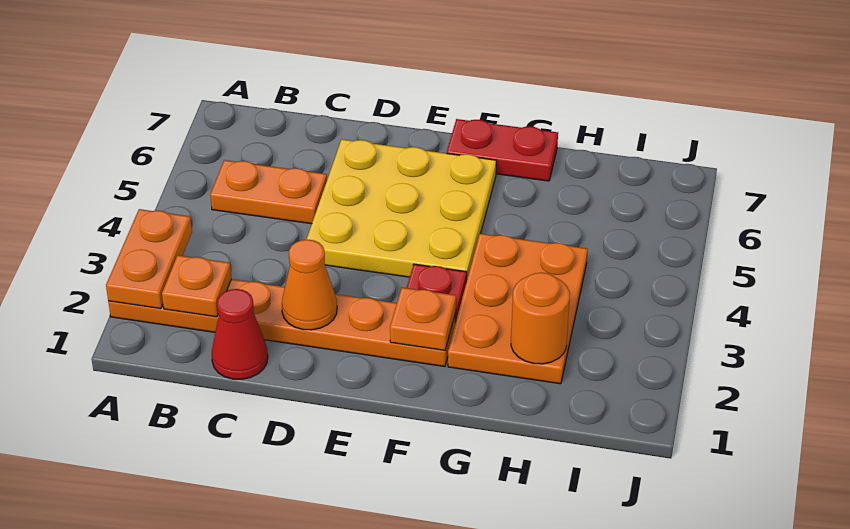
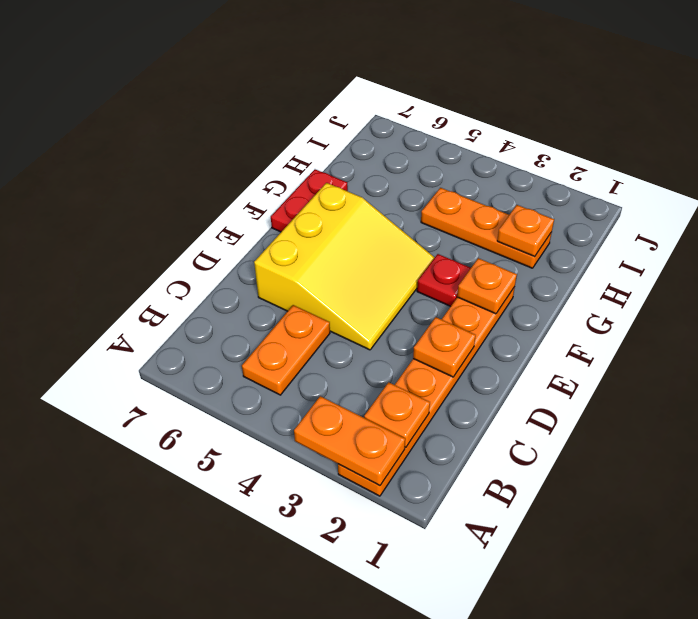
red cone C1 level 1 -> none
orange cone D2 level 2 -> orange plate D2 level 2
yellow plate D4:F6 level 1 -> yellow slope D4:F6 level 1 top 6
orange plate G2:H4 level 1 -> orange plate H2:H4 level 1
orange round brick H2 level 2 -> orange plate H2 level 2

